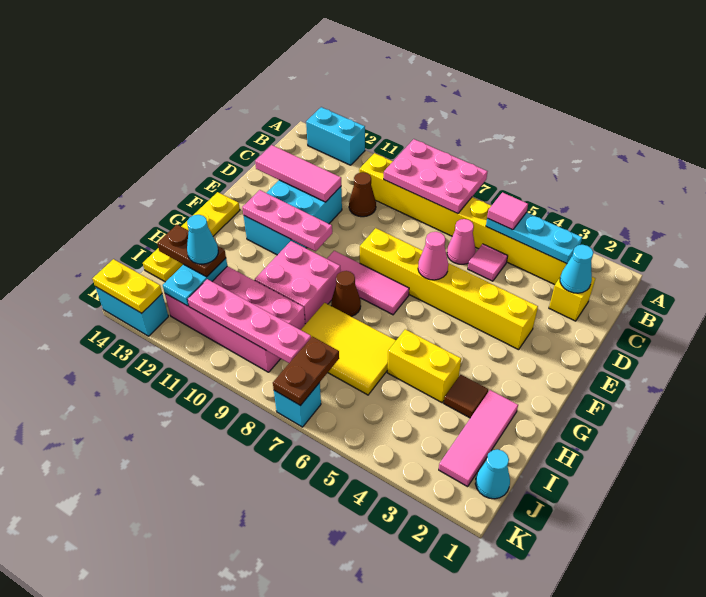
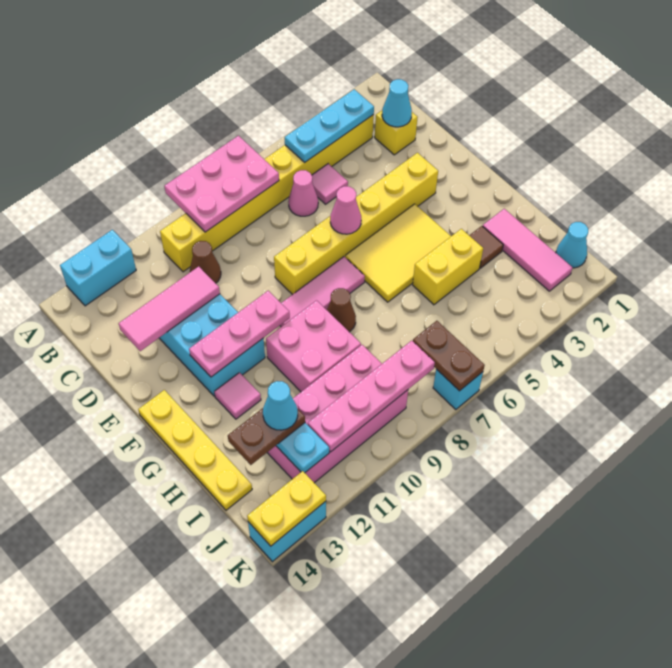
pink tile B5 level 3 -> pink tile G12 level 1
yellow tile H6:I8 level 1 -> yellow tile F4:G6 level 1

